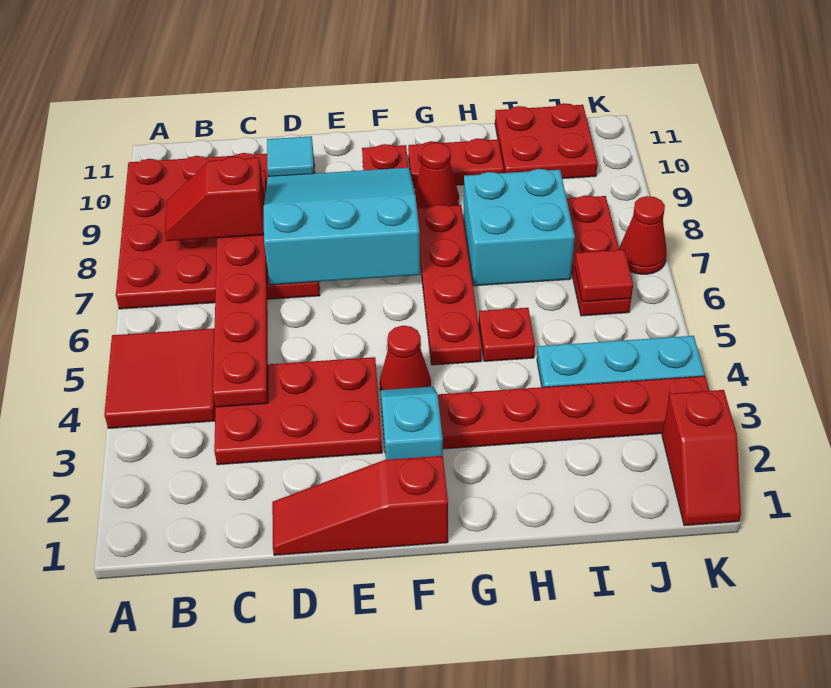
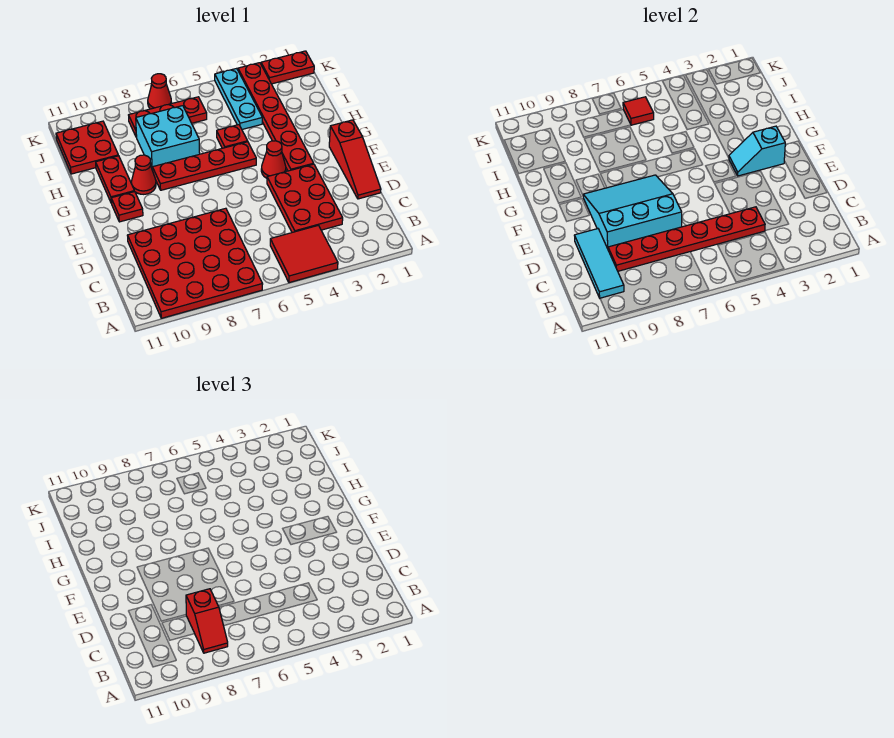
cyan slope D7:F9 level 2 top 7 -> cyan slope D7:F9 level 2 top D
cyan tile D10 level 2 -> cyan tile B10:D10 level 2
red slope K1:K2 level 1 top 2 -> red plate K1:K2 level 1

